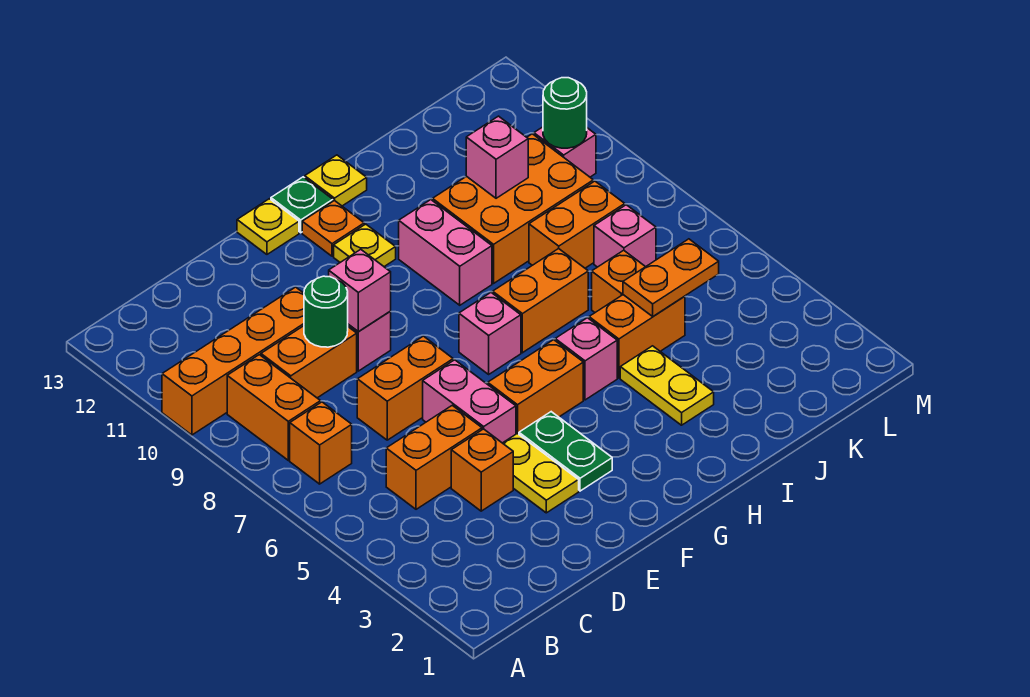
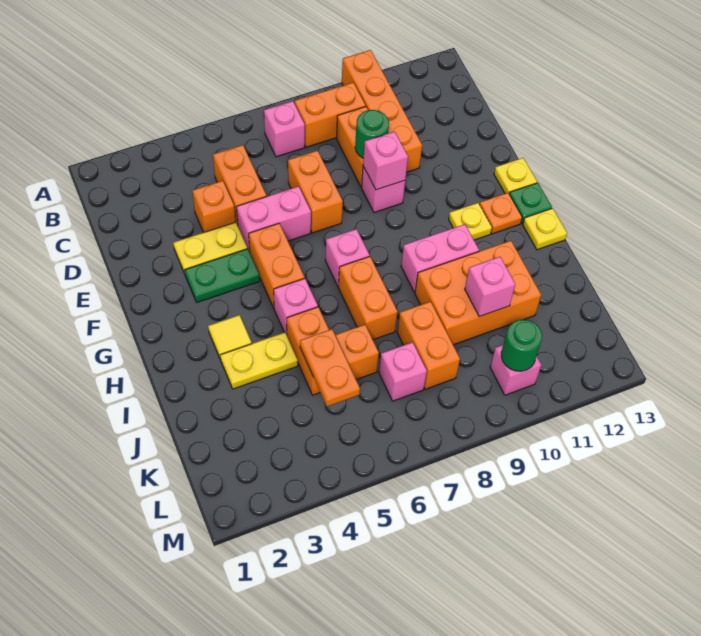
orange brick B7 level 1 -> pink brick B7 level 1
none -> yellow tile H3 level 1
orange brick I9:K10 level 1 -> orange brick I9:J11 level 1

